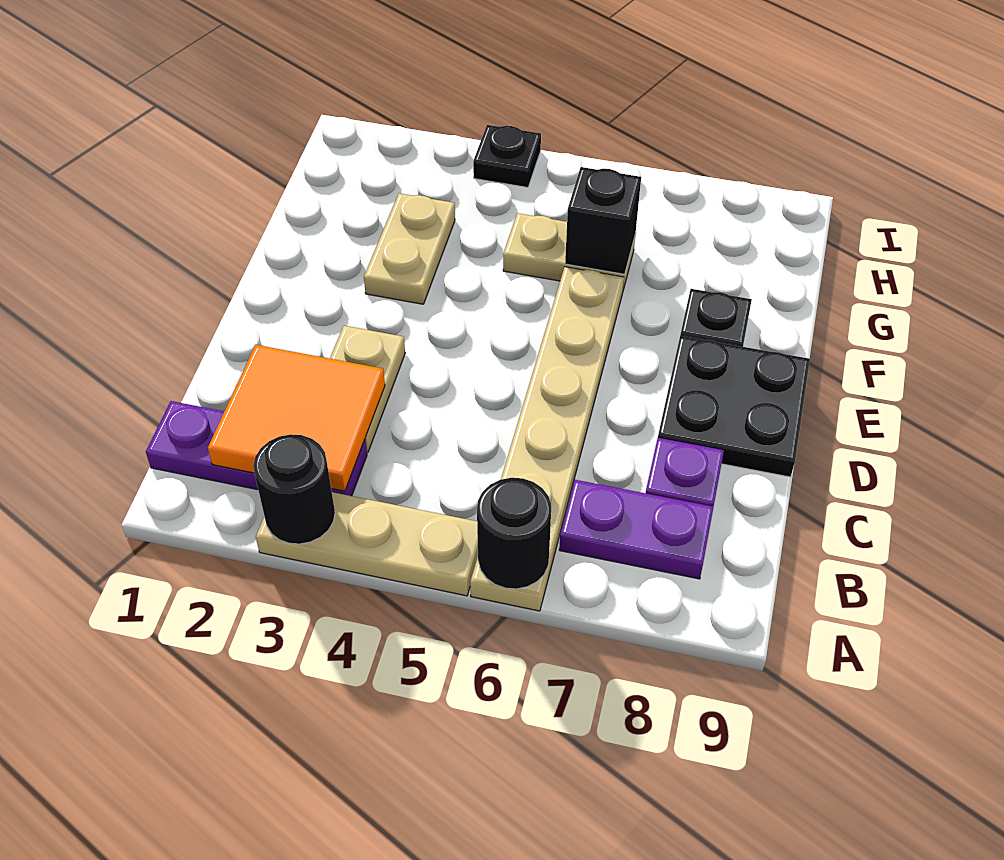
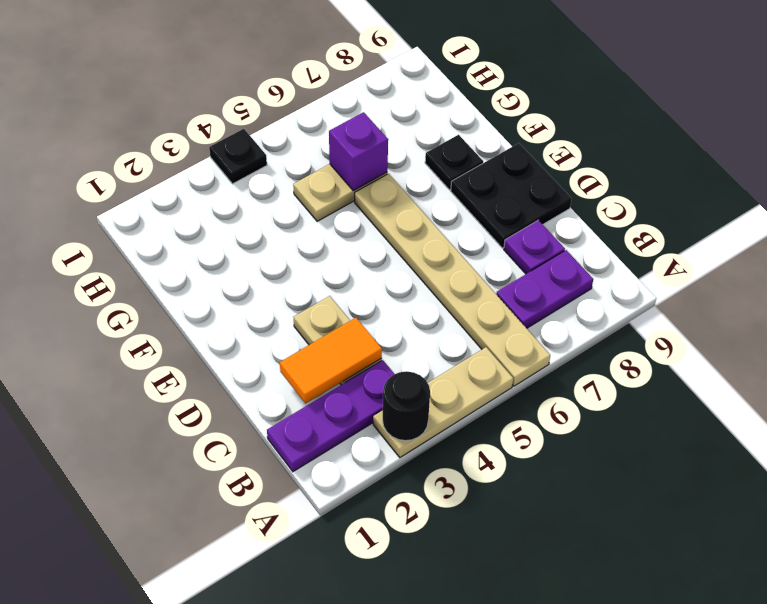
black round brick A6 level 2 -> none
orange tile B2:C3 level 2 -> orange tile C2:C3 level 2
tan plate F3:G3 level 1 -> none
black brick G6 level 2 -> purple brick G6 level 2

